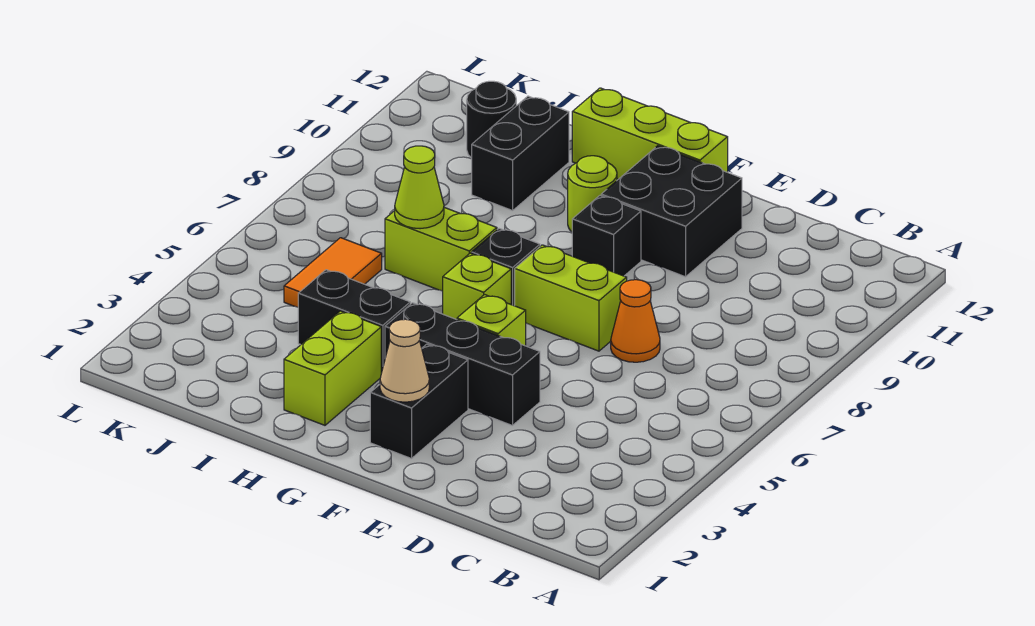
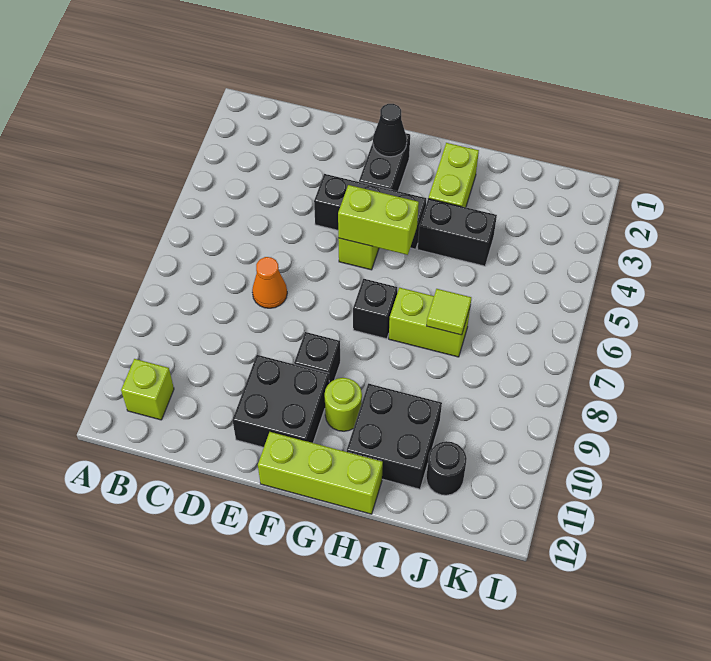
lime brick E7:F7 level 1 -> lime brick F5:G5 level 2
tan cone F2 level 2 -> black cone F2 level 2
lime brick G6 level 1 -> lime brick B11 level 1
lime cone I7 level 2 -> lime tile I7 level 2
black brick I10:I11 level 1 -> black brick H10:I11 level 1
orange tile J5:J6 level 1 -> none

